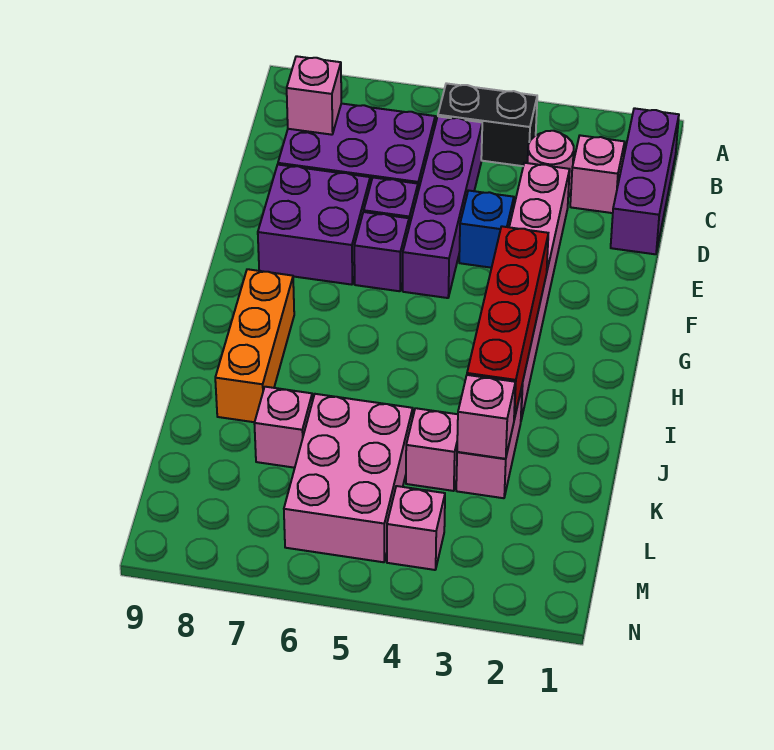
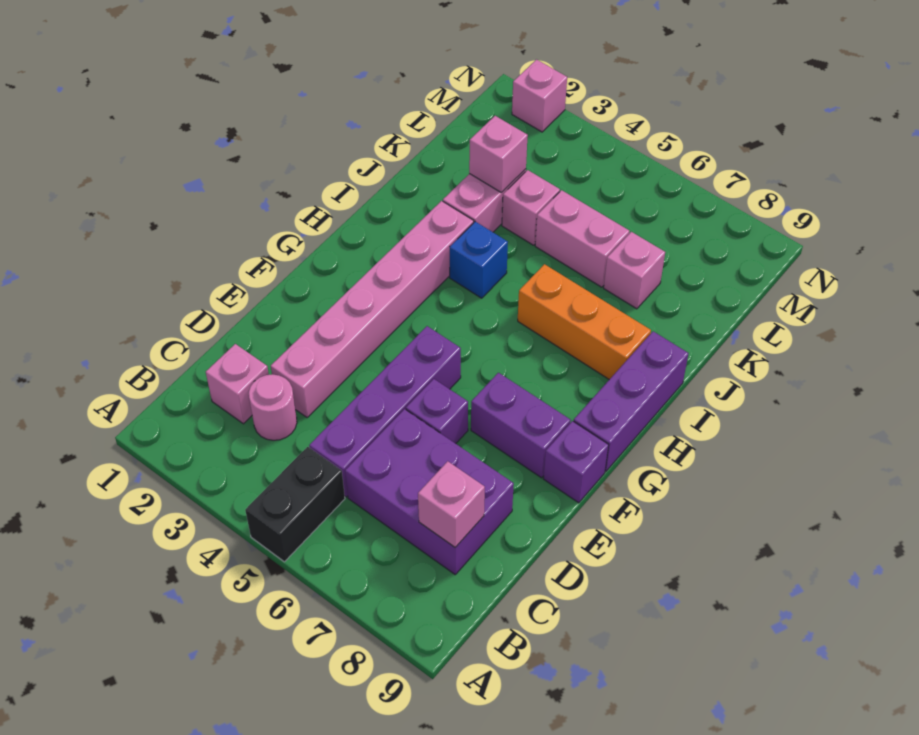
purple brick B1:D1 level 1 -> purple brick G9:I9 level 1
black brick B4:B5 level 1 -> black brick A5:B5 level 1
blue brick E4 level 1 -> blue brick I4 level 1
purple brick E7:F8 level 1 -> purple brick F7:F8 level 1
purple brick F6 level 1 -> purple brick F9 level 1
red brick G3:J3 level 2 -> none
orange brick H8:J8 level 1 -> orange brick I6:I8 level 1
pink brick K5:M6 level 1 -> pink brick K5:K6 level 1
pink brick M4 level 1 -> pink brick N2 level 1

